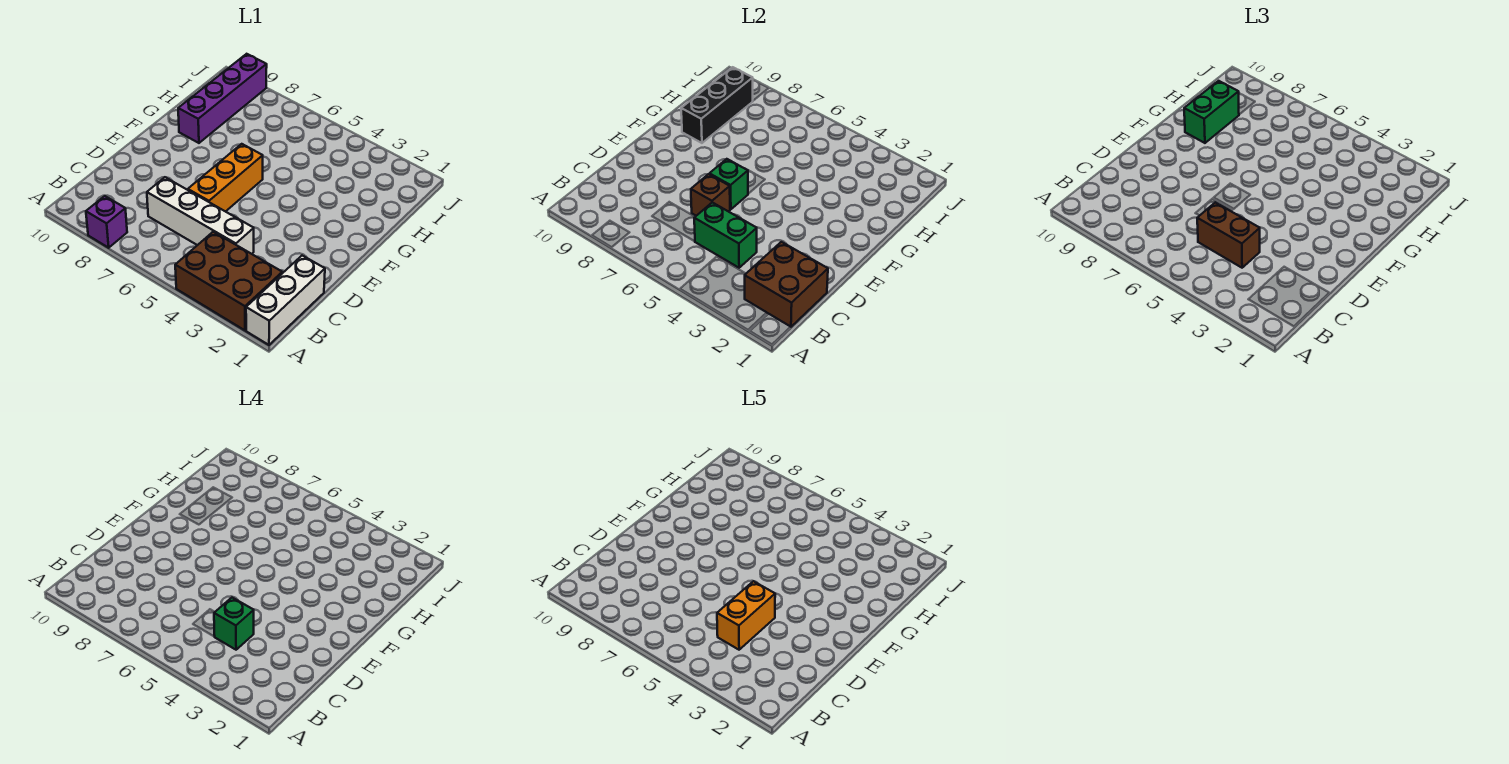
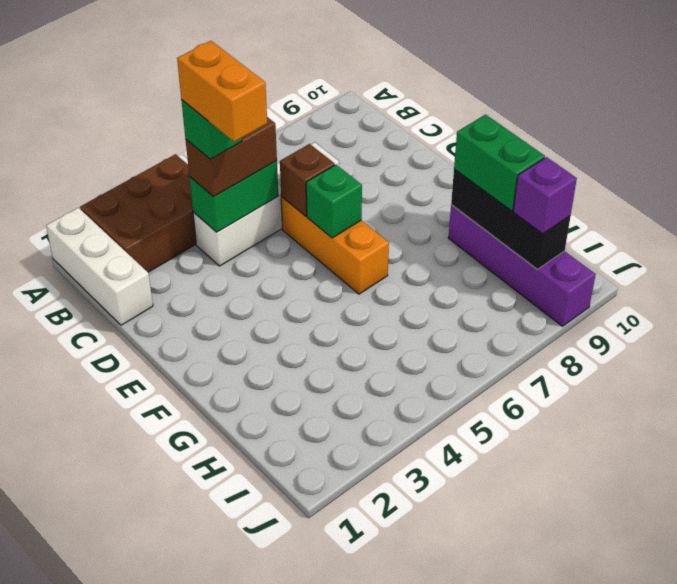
purple brick A8 level 1 -> purple brick I9 level 3
brown brick B1:C2 level 2 -> none

